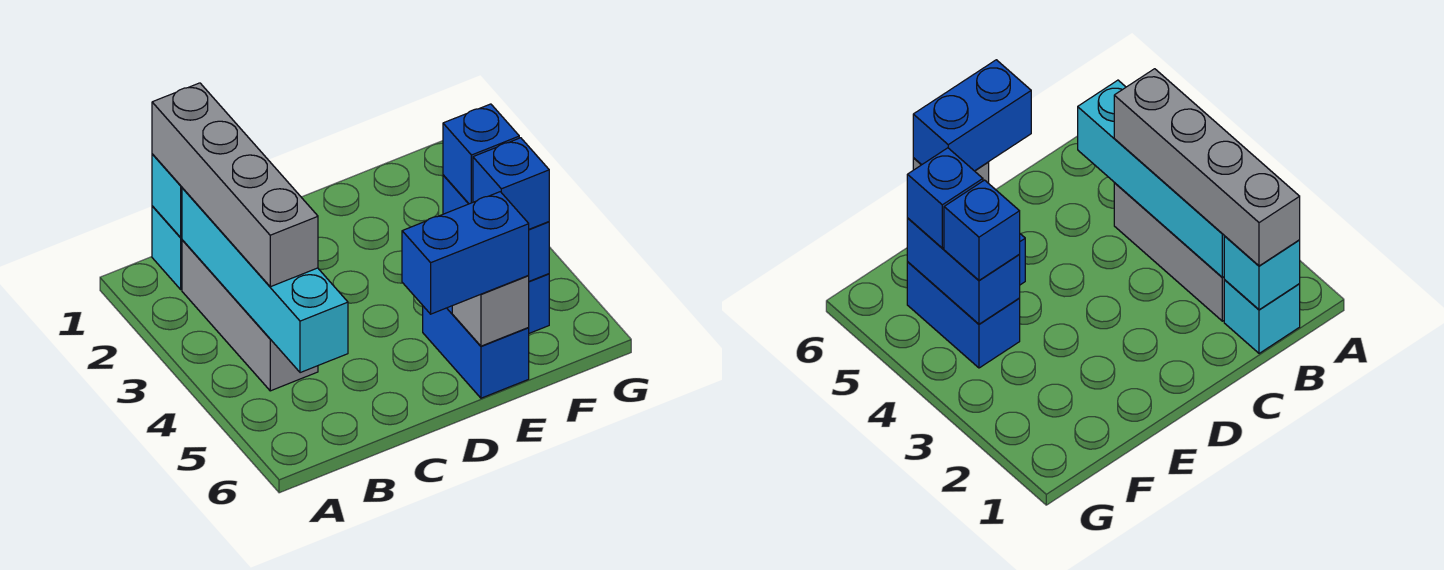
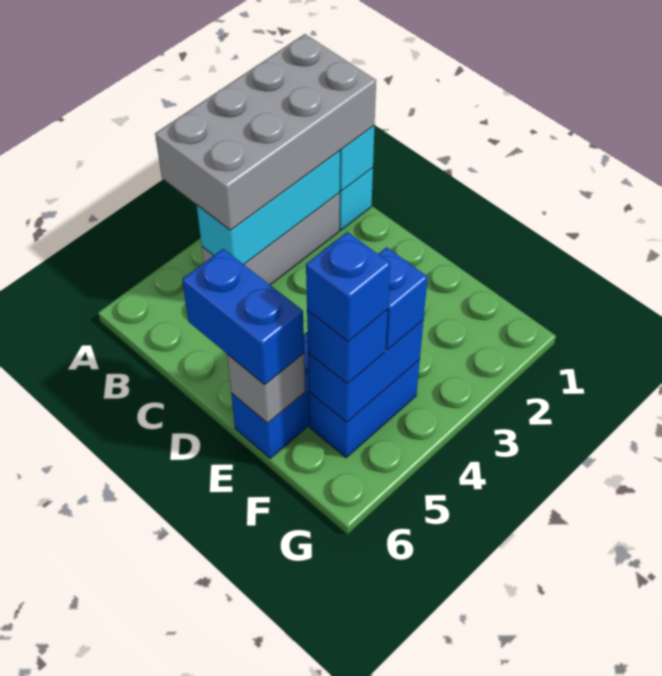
grey brick B1:B4 level 3 -> grey brick A1:B4 level 3
cyan brick B2:B5 level 2 -> cyan brick B2:B4 level 2
none -> blue brick F5 level 4

